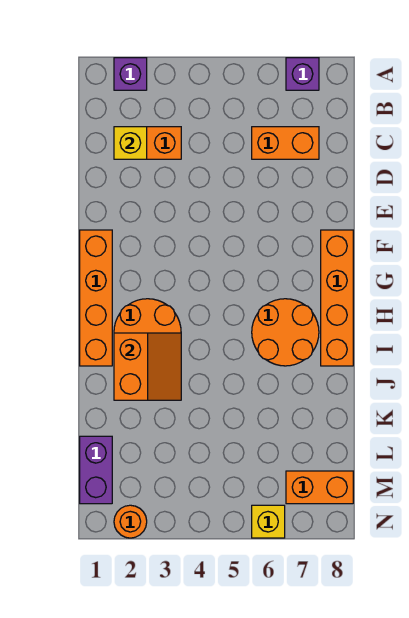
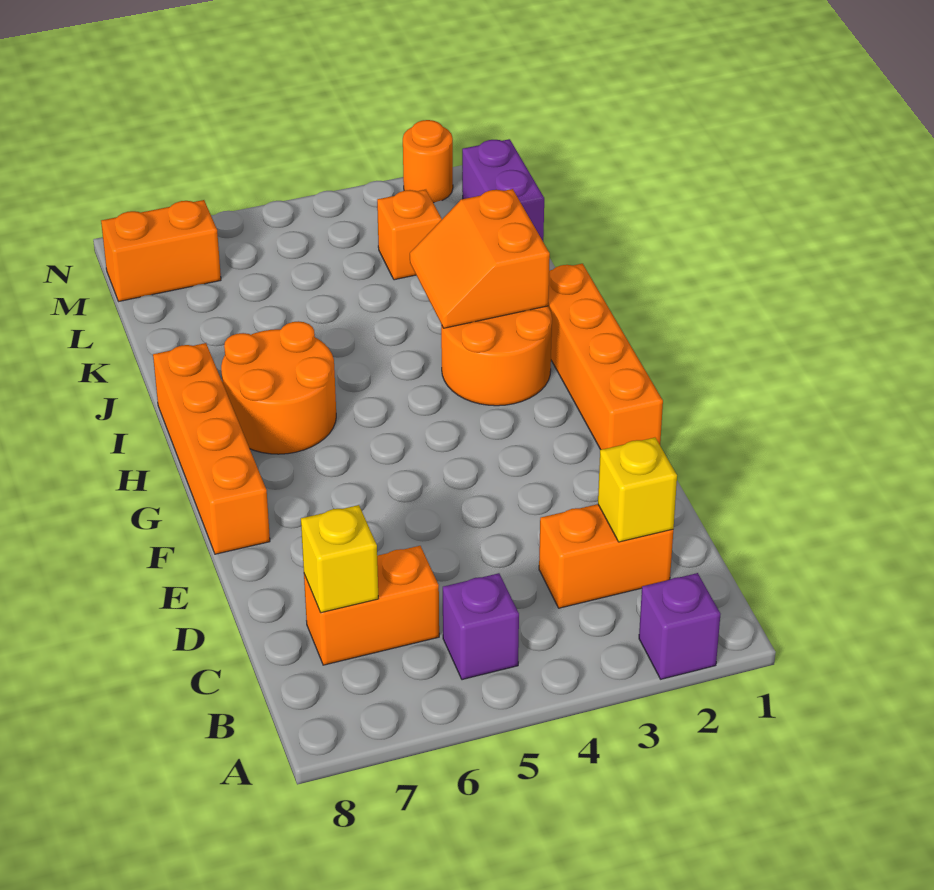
purple brick A7 level 1 -> purple brick B5 level 1
none -> orange brick L3 level 1
yellow brick N6 level 1 -> yellow brick C7 level 2

